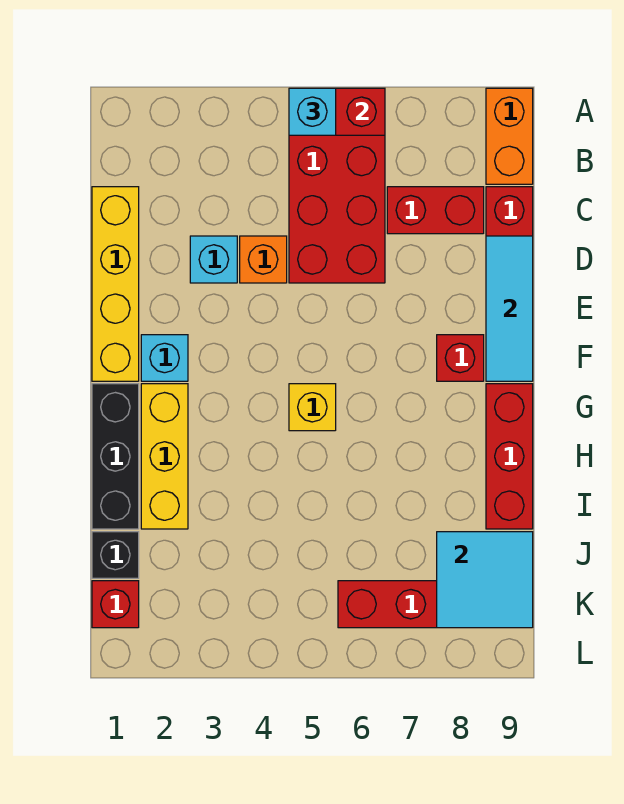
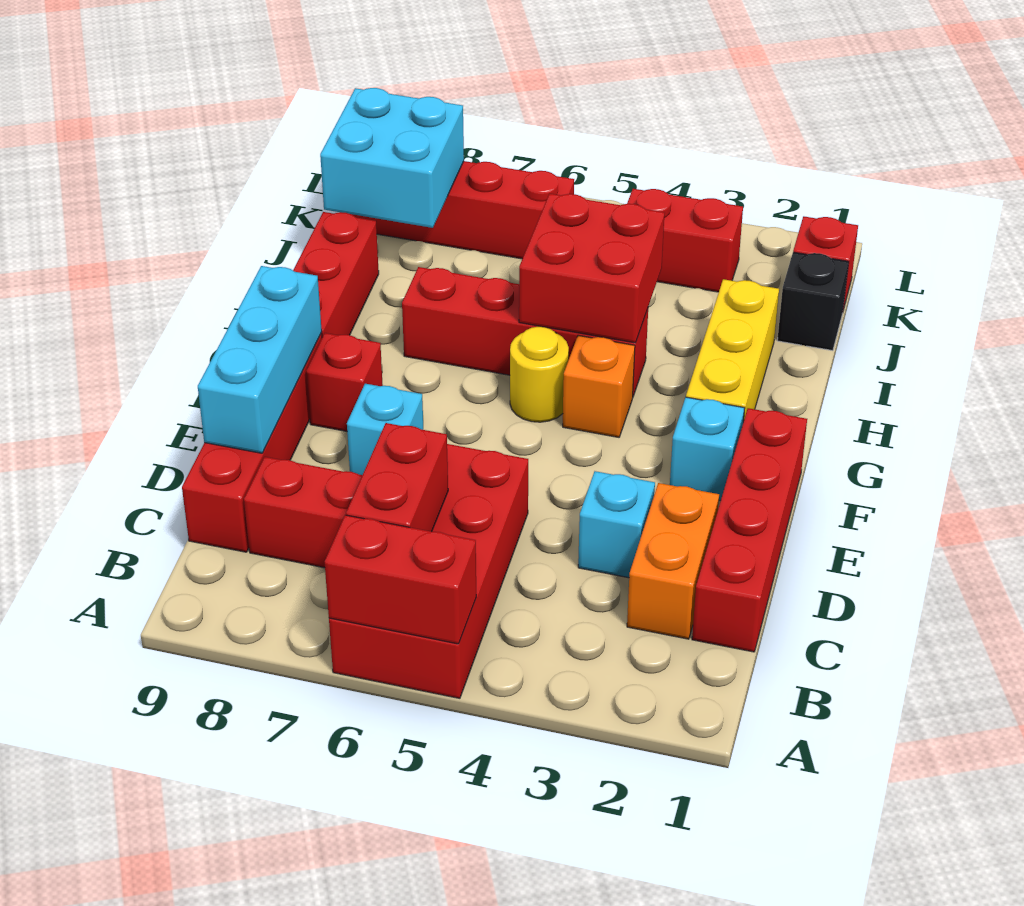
cyan brick A5 level 3 -> cyan brick E7 level 1
orange brick A9:B9 level 1 -> orange brick C2:D2 level 1
none -> red brick B6:C6 level 2
yellow brick C1:F1 level 1 -> red brick C1:F1 level 1
orange brick D4 level 1 -> orange brick G4 level 1
cyan tile D9:F9 level 2 -> cyan brick D9:F9 level 2
black brick G1:I1 level 1 -> none
yellow brick G5 level 1 -> yellow round brick G5 level 1
none -> red brick H4:H7 level 1
none -> red brick H4:I5 level 2
cyan tile J8:K9 level 2 -> cyan brick J8:K9 level 2
none -> red brick K3:K4 level 1

